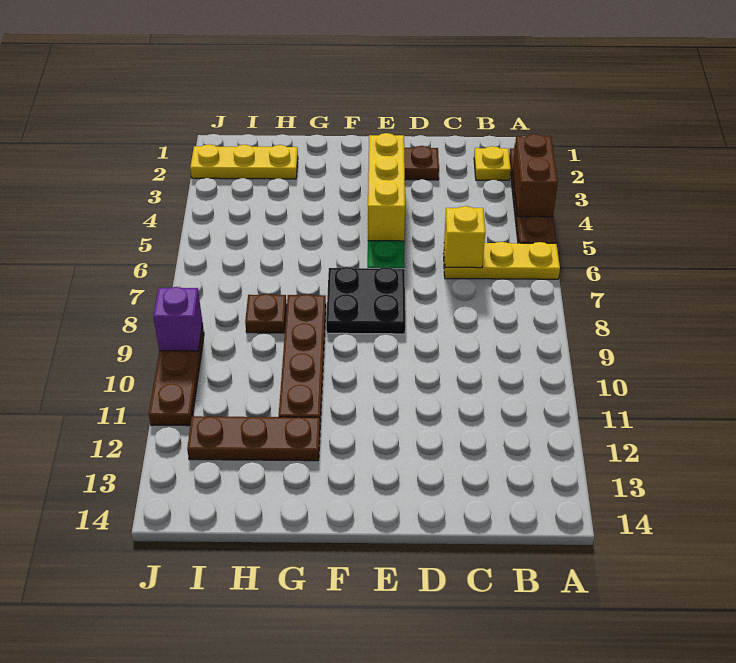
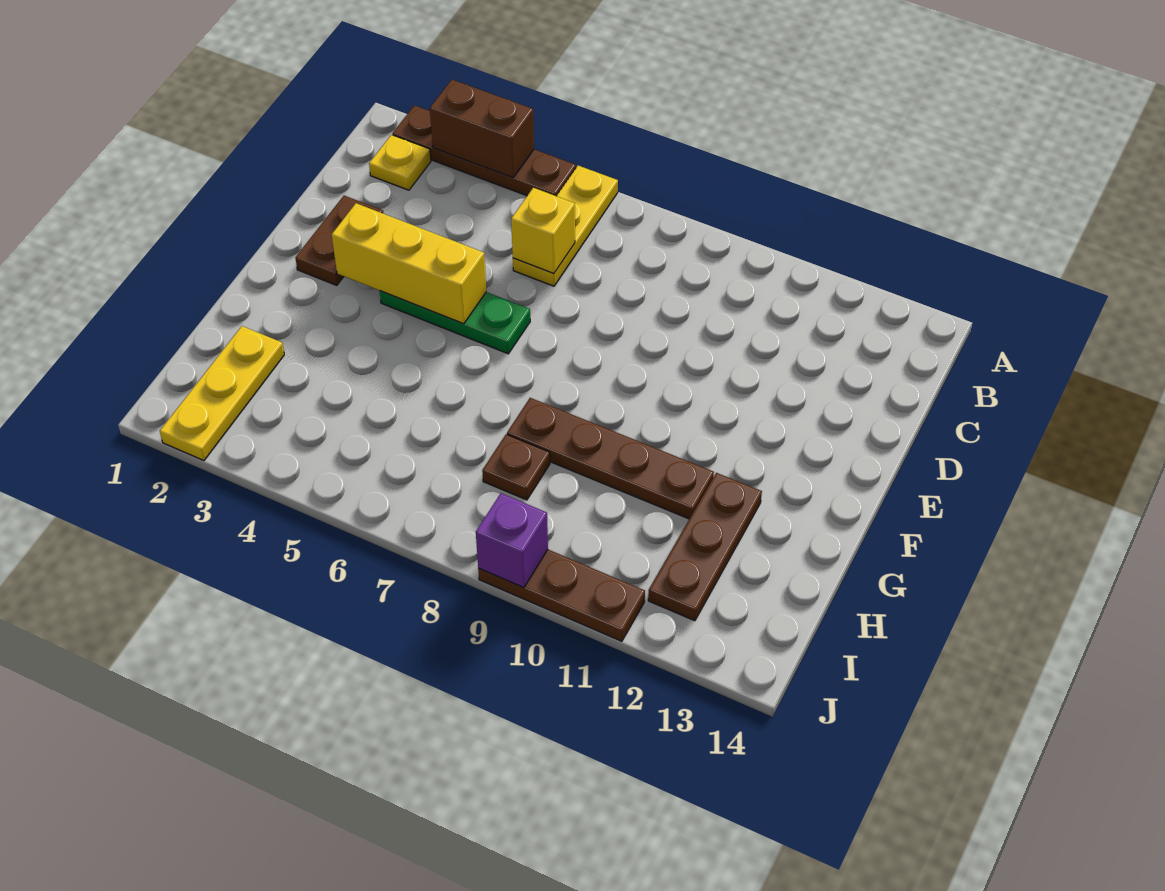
black plate E7:F8 level 1 -> none

